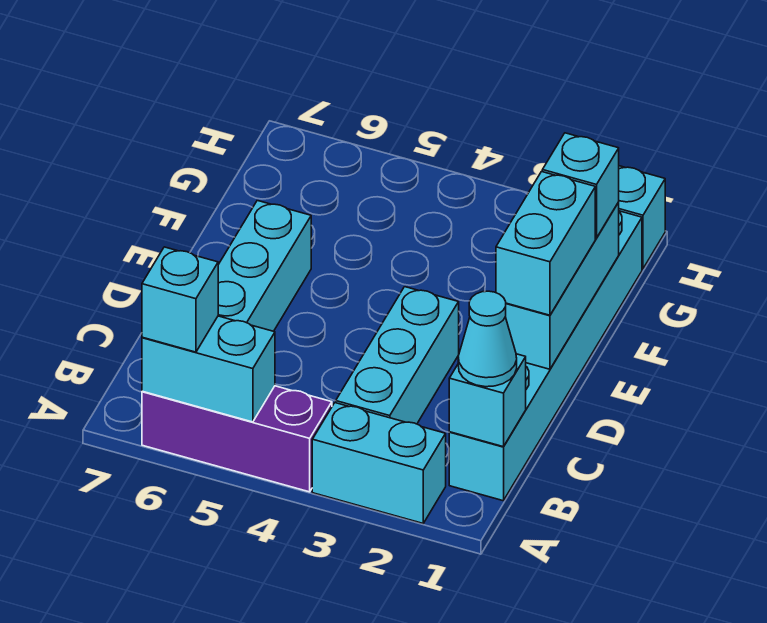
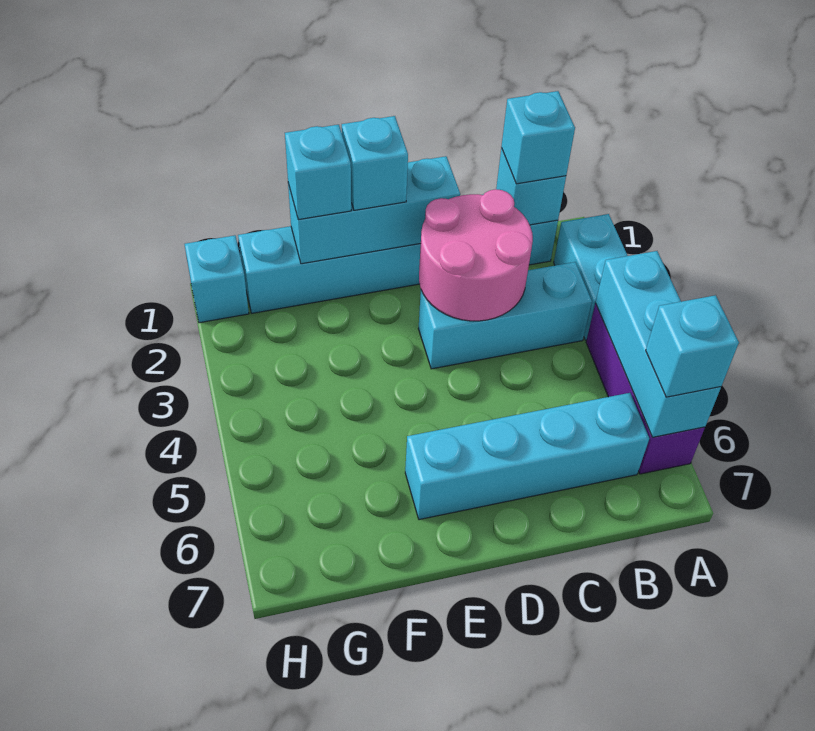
cyan brick A5:A6 level 2 -> cyan brick A4:A6 level 2
cyan cone B1 level 3 -> cyan brick B1 level 3
none -> pink round brick C2:D3 level 2
cyan brick D1:E1 level 3 -> cyan brick E1 level 3

